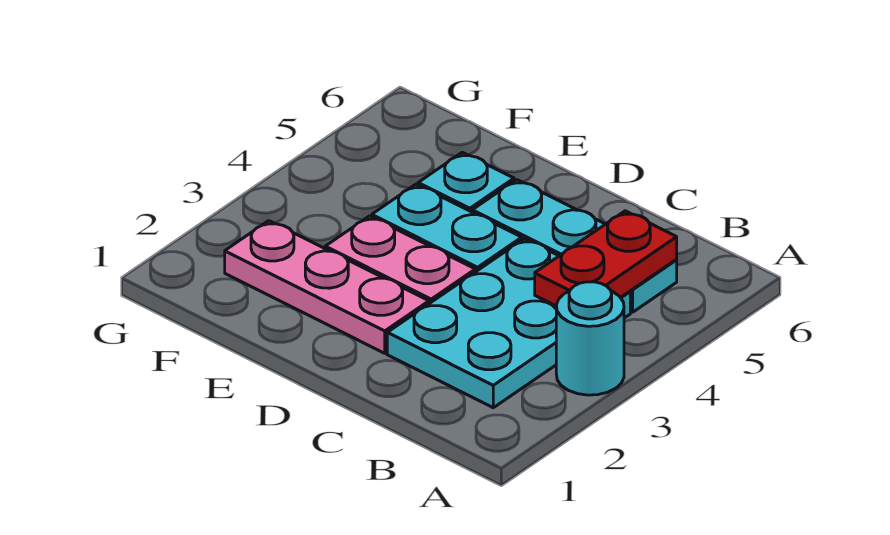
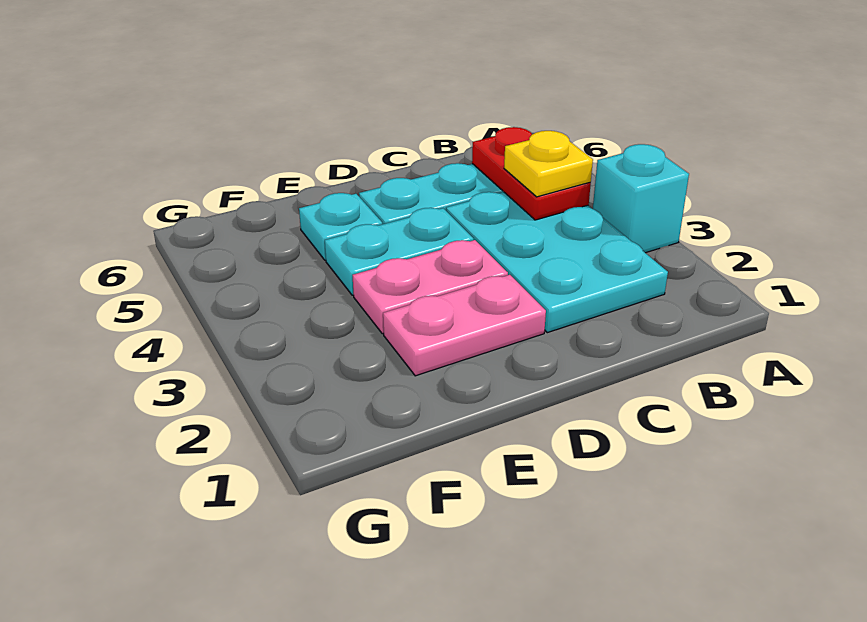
cyan round brick A3 level 1 -> cyan brick A3 level 1
none -> yellow plate B4 level 3
pink plate D2:F2 level 1 -> pink plate D2:E2 level 1

